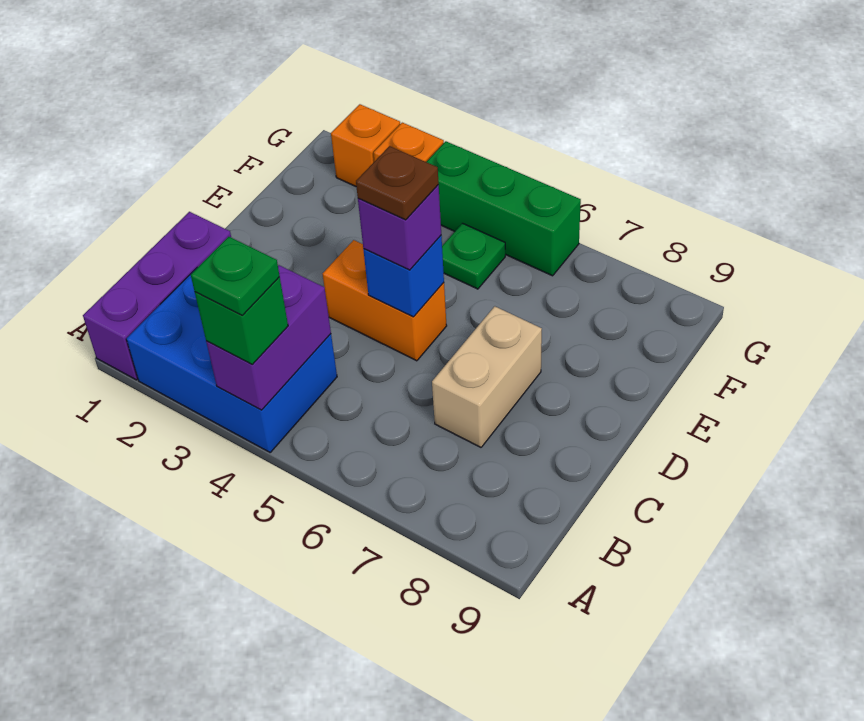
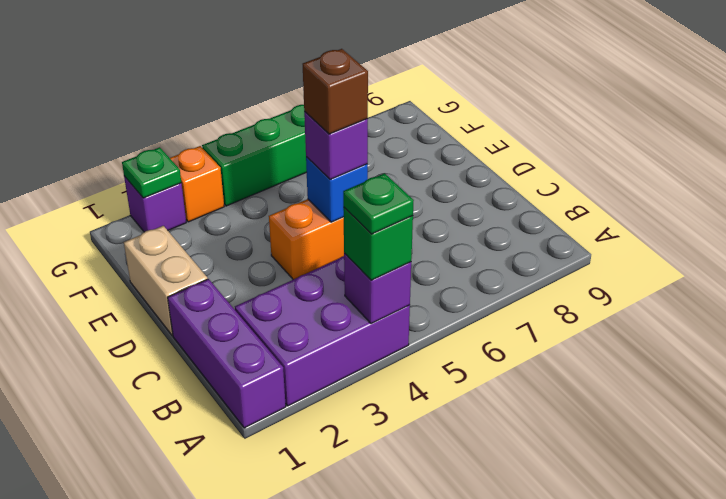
blue brick A2:B4 level 1 -> purple brick A2:B4 level 1
purple brick A4:B4 level 2 -> purple brick A4 level 2
tan brick C7:D7 level 1 -> tan brick D1:E1 level 1
brown plate D5 level 4 -> brown brick D5 level 4
green plate F5 level 1 -> green plate G2 level 2
orange brick G2 level 1 -> purple brick G2 level 1

